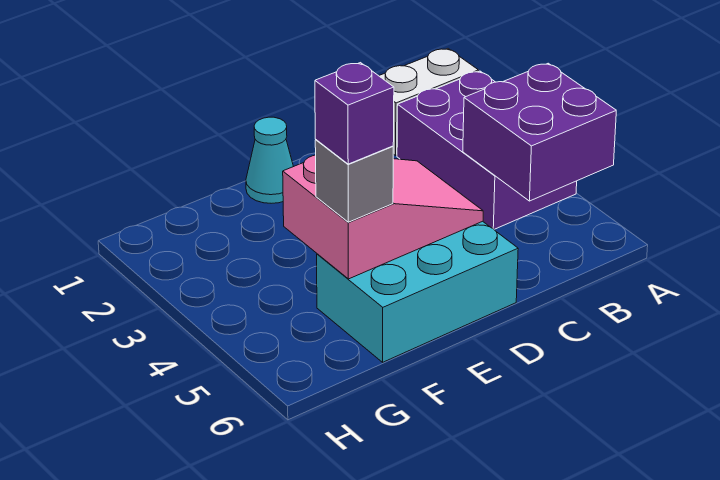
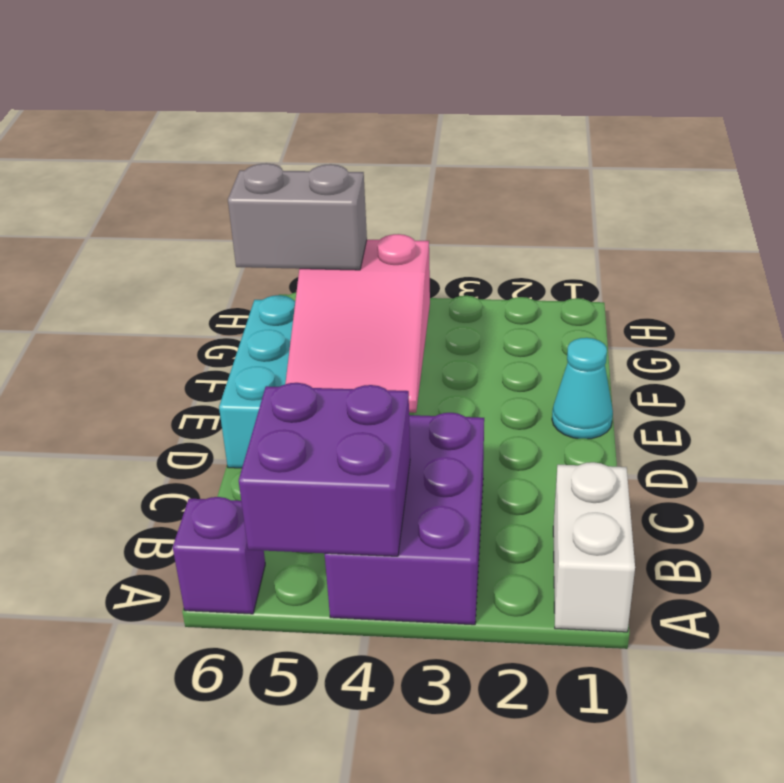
purple brick A2:B4 level 1 -> purple brick A3:C4 level 1
grey brick F5 level 3 -> grey brick F5:F6 level 3
purple brick F5 level 4 -> purple brick A6 level 1

